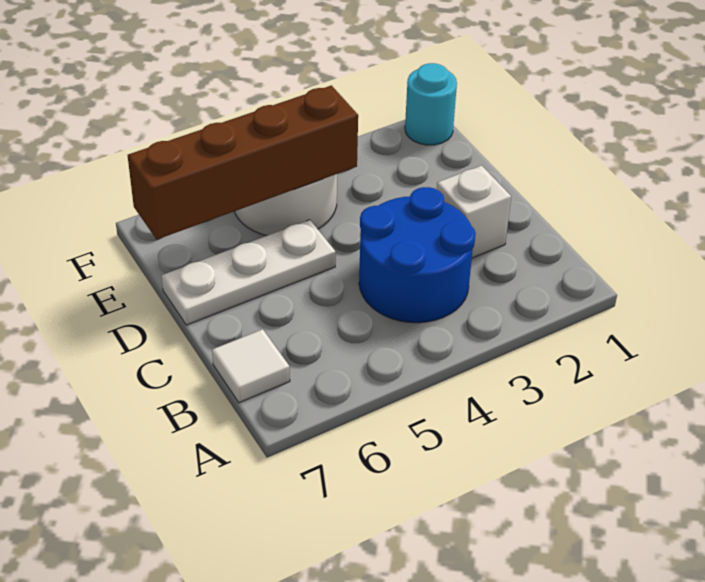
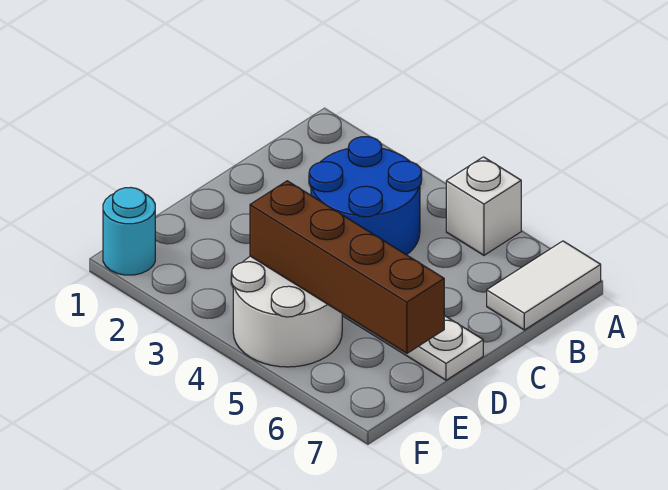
white tile B7 level 1 -> white tile A7:B7 level 1
white brick C2 level 1 -> white brick A5 level 1

